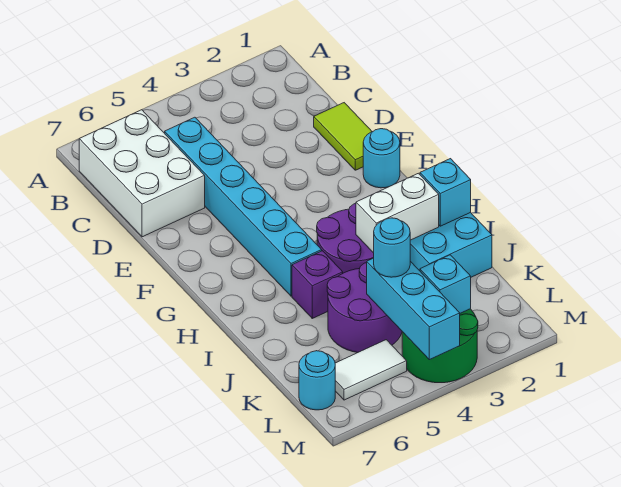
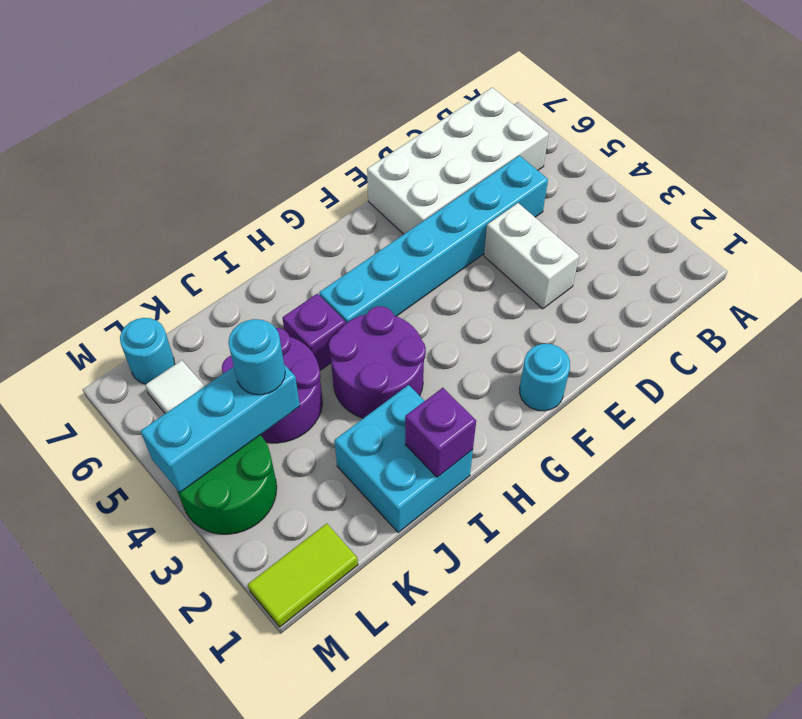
white brick B6:D7 level 1 -> white brick B6:E7 level 1
lime tile D1:E1 level 1 -> lime tile L1:M1 level 1
cyan brick I1 level 2 -> purple brick I1 level 2
white brick I2:I3 level 2 -> white brick D3:D4 level 1
cyan brick L3 level 2 -> none

